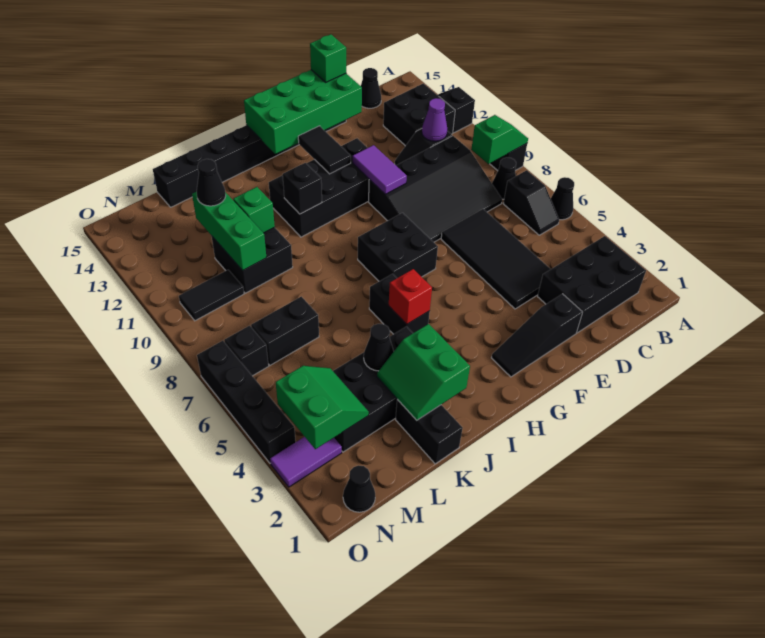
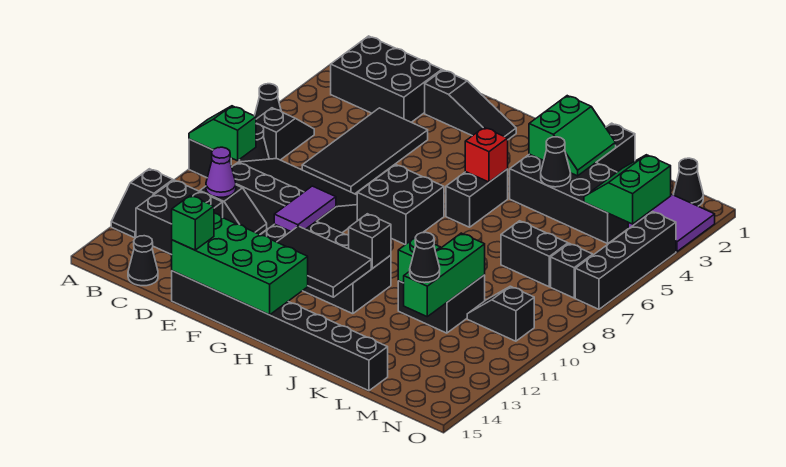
black tile G12:G13 level 2 -> black tile G12:I13 level 2
black tile M10:N10 level 1 -> black slope M10:N10 level 1 top N
purple tile N3:O3 level 1 -> purple tile N2:O3 level 1

